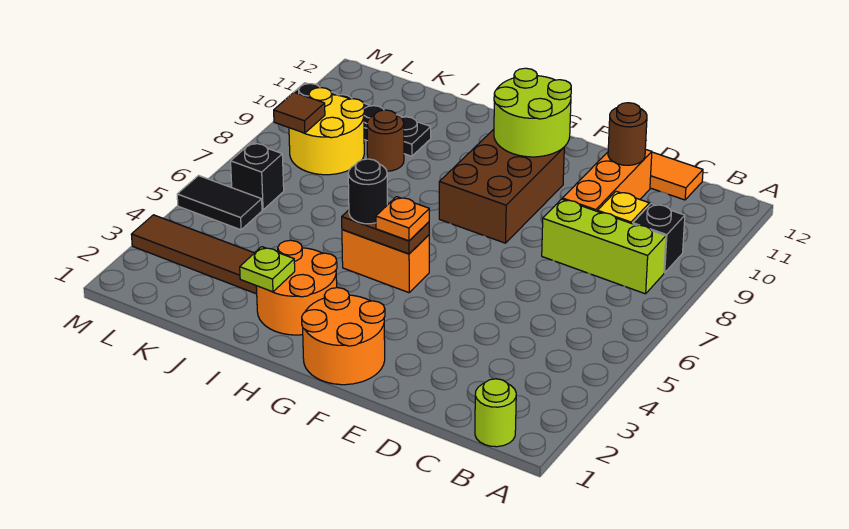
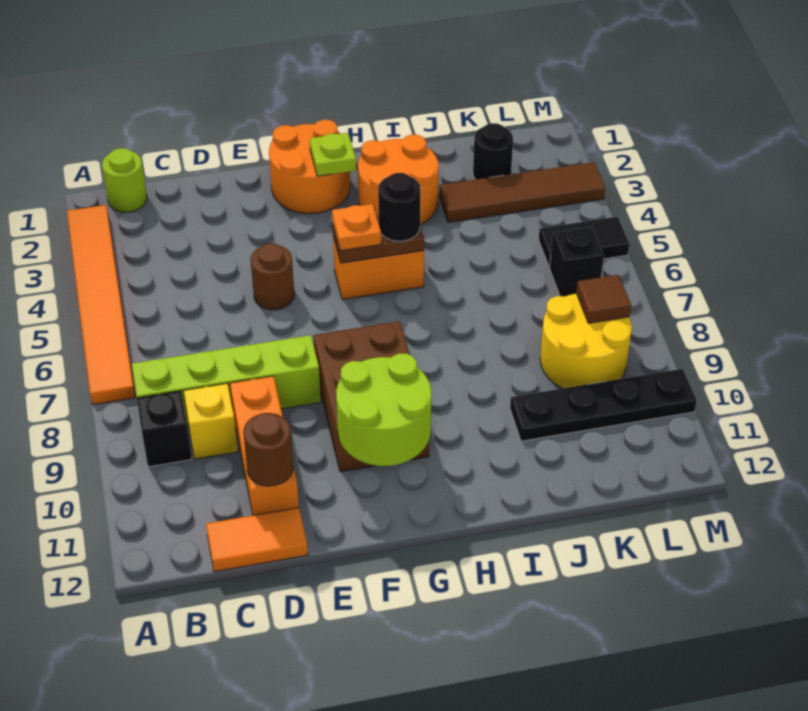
none -> orange tile A2:A7 level 1
lime brick B8:D8 level 1 -> lime brick B8:E8 level 1
lime plate I2 level 2 -> lime plate G2 level 2
brown round brick J9 level 1 -> brown round brick E5 level 1
none -> black round brick K2 level 1

